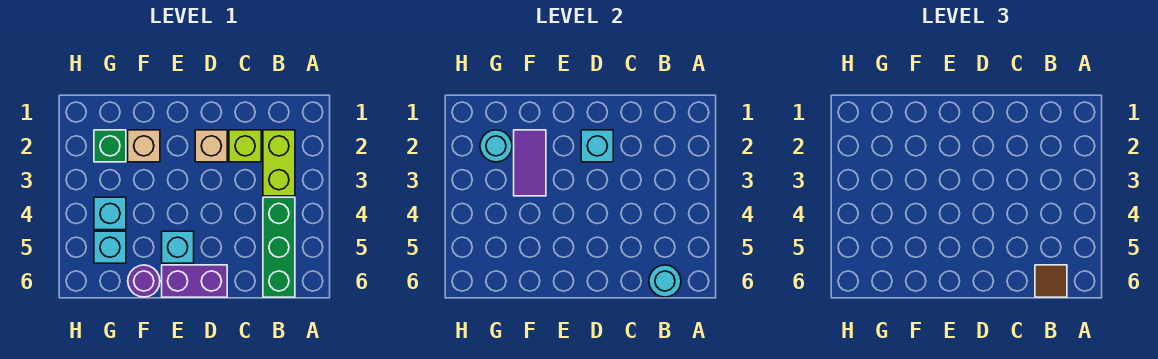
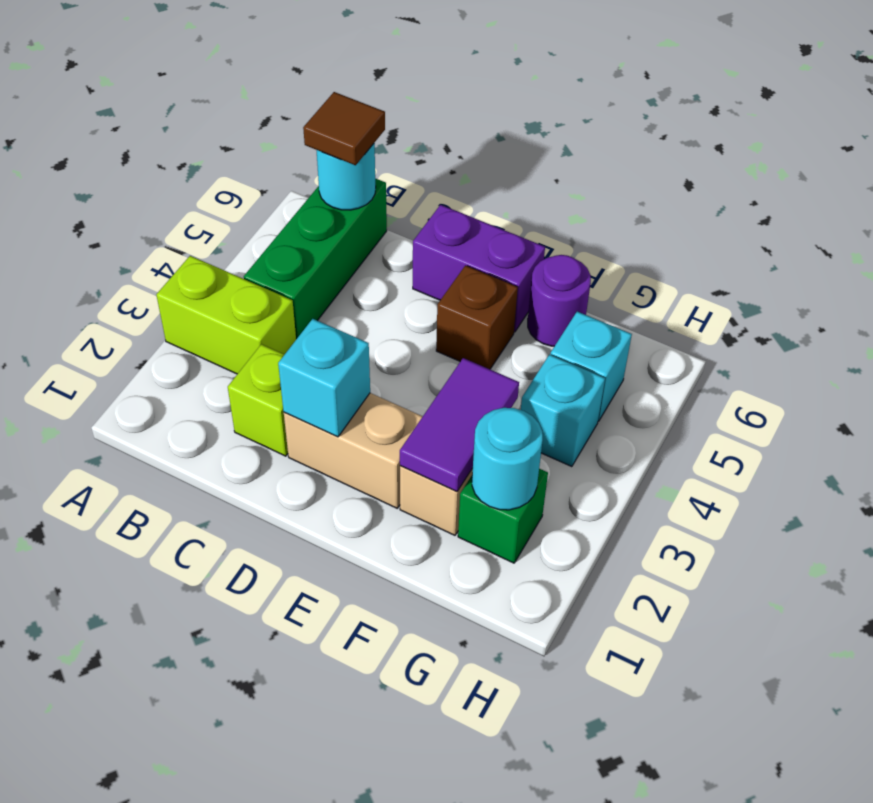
lime brick B2:B3 level 1 -> lime brick A3:B3 level 1
tan brick D2 level 1 -> tan brick D2:E2 level 1
cyan brick E5 level 1 -> brown brick E5 level 1

